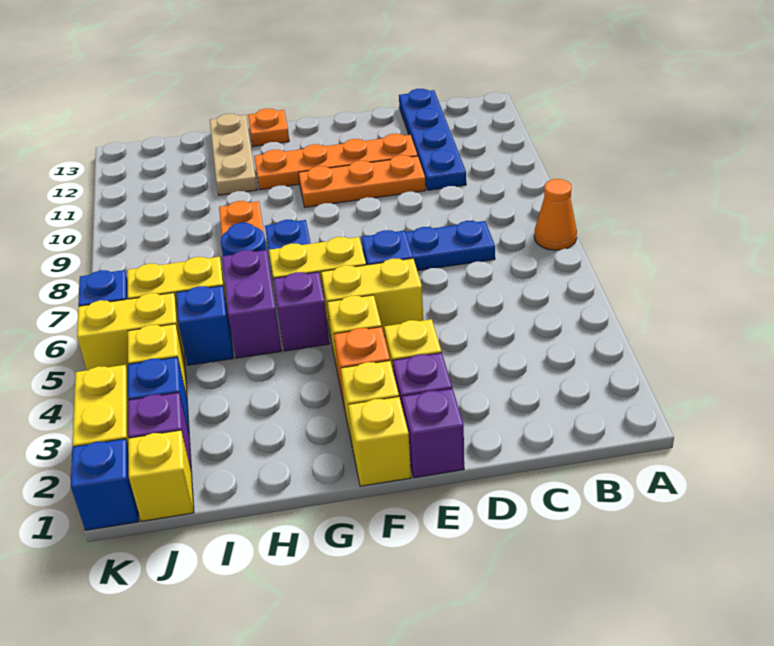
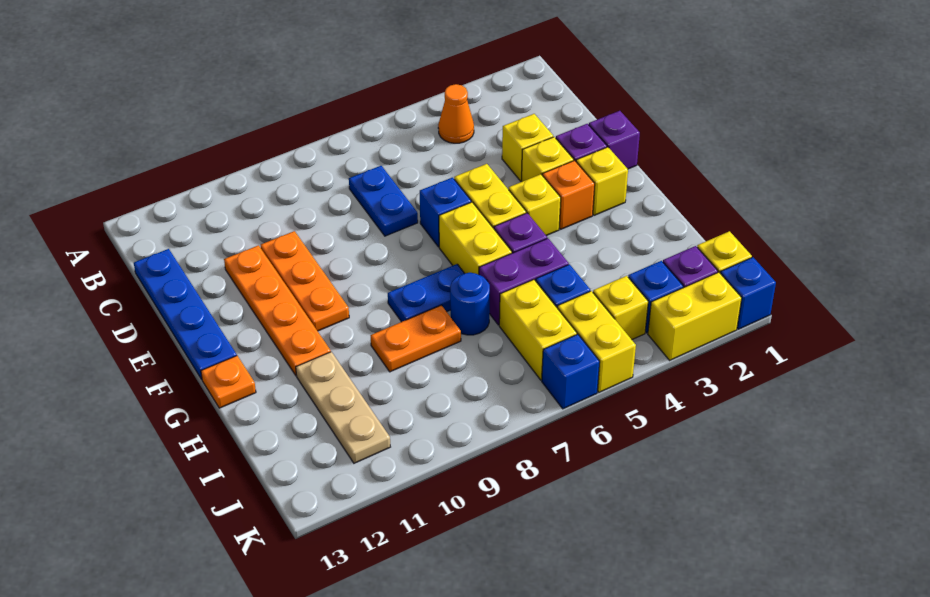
orange cone A7 level 1 -> orange cone B4 level 1
blue plate C10:C13 level 1 -> blue plate C13:F13 level 1
yellow brick F1 level 1 -> yellow brick D3 level 1
tan plate H11:H13 level 1 -> tan plate H11:J11 level 1

